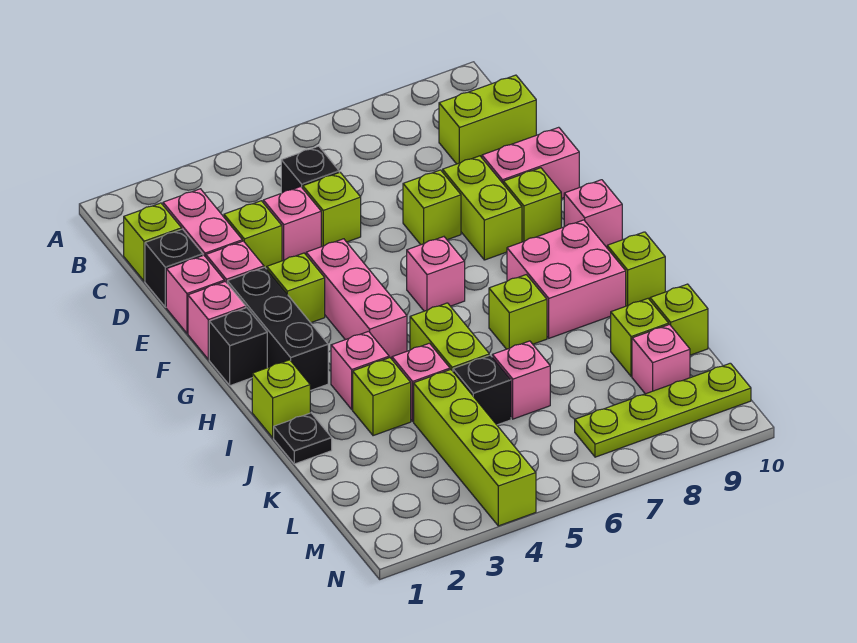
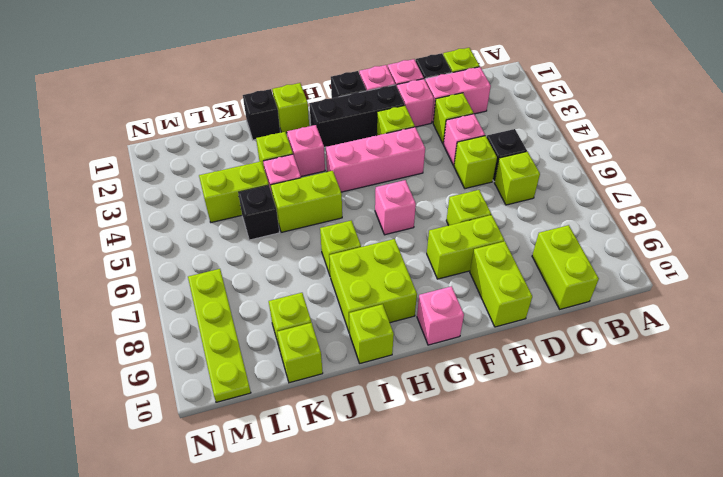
pink brick E9:E10 level 1 -> lime brick E9:E10 level 1
lime brick F9 level 1 -> lime brick C6 level 1
pink brick H8:I9 level 1 -> lime brick H8:I9 level 1
black plate J1 level 1 -> black brick J1 level 1
lime brick K4:N4 level 1 -> lime brick K4:L4 level 1
pink brick K6 level 1 -> none
pink brick L9 level 1 -> none

